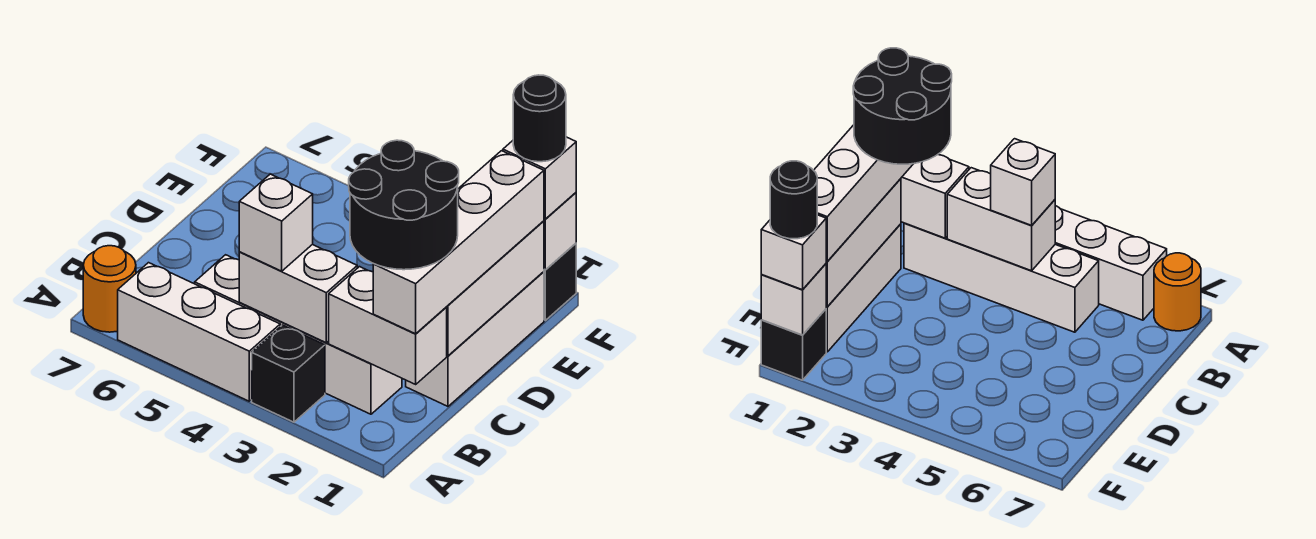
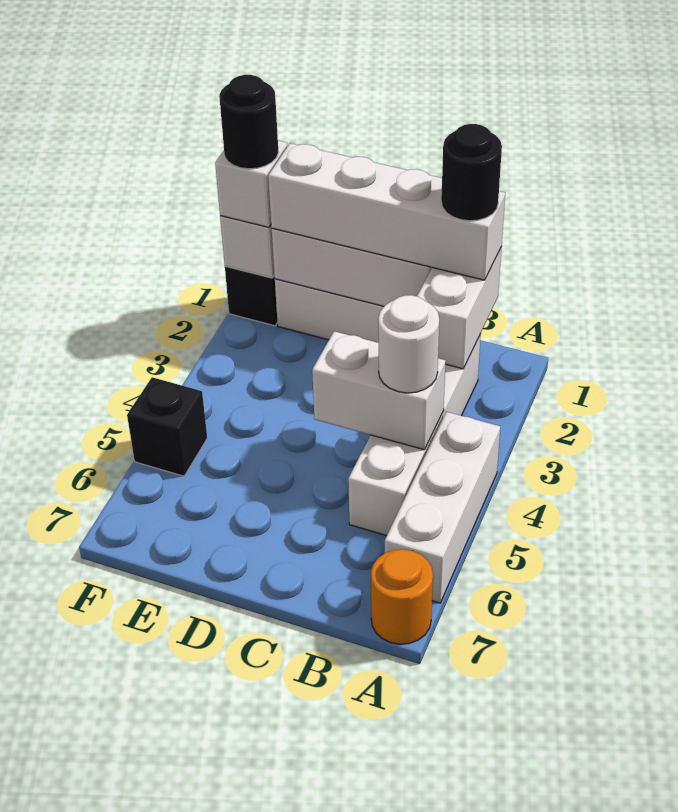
black brick A3 level 1 -> black brick F5 level 1
black round brick B1:C2 level 4 -> black round brick B1 level 4
white brick B3:B4 level 2 -> white brick B4:C4 level 2
white brick B4 level 3 -> white round brick B4 level 3

